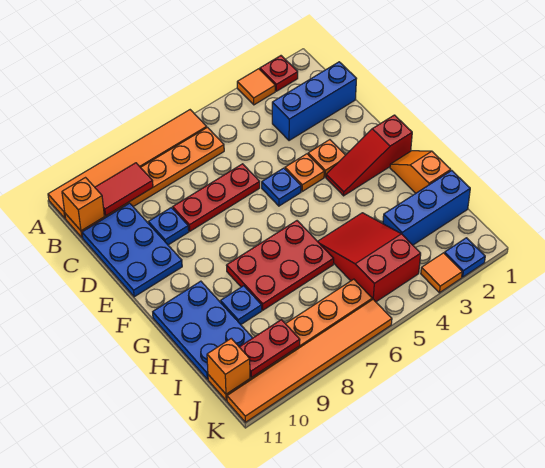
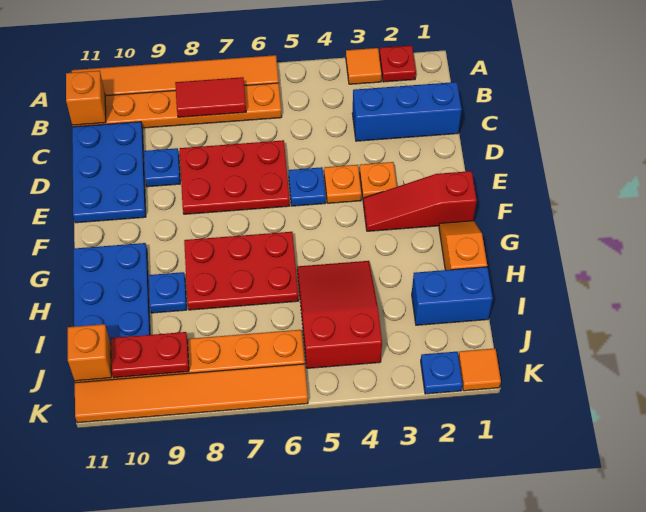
red tile B9:B10 level 2 -> red tile B7:B8 level 2
red plate D6:D8 level 1 -> red plate D6:E8 level 1
blue brick I1:I3 level 1 -> blue brick I1:I2 level 1
orange tile K3 level 1 -> orange tile K1 level 1

